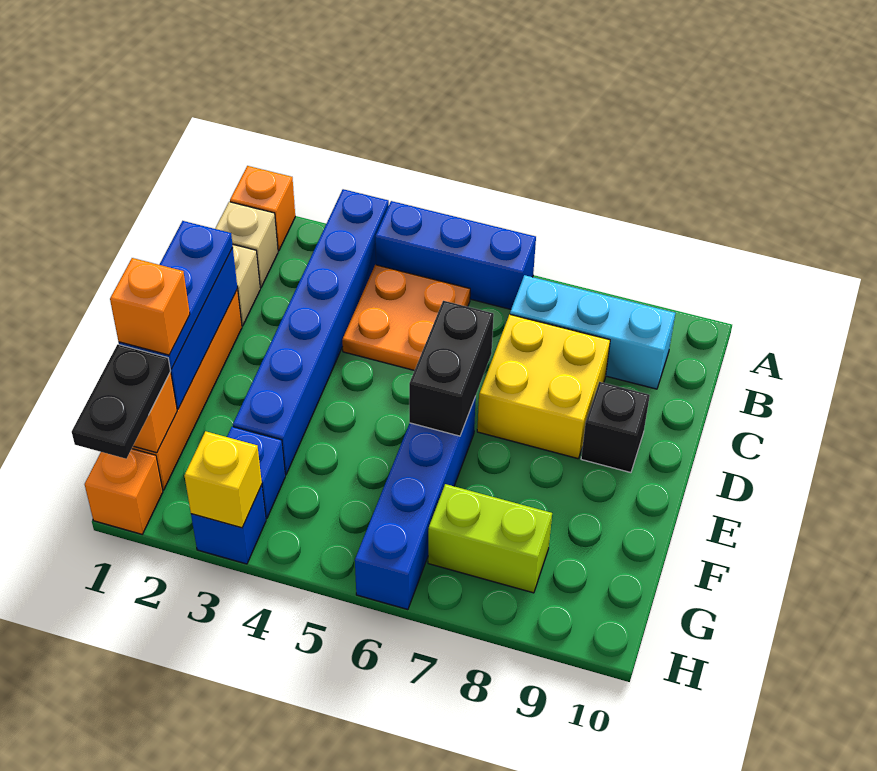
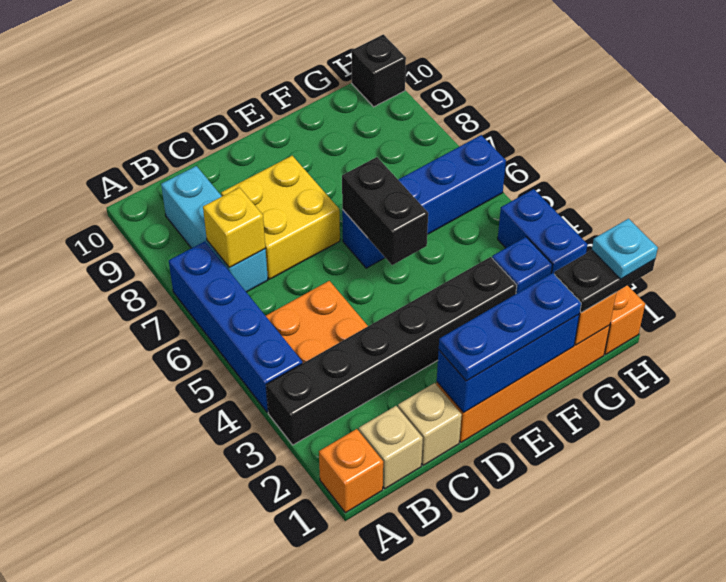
blue brick A3:F3 level 1 -> black brick A3:F3 level 1
blue brick A4:A6 level 1 -> blue brick A4:A7 level 1
black brick D6:E6 level 2 -> black brick E5:E6 level 2
black brick D9 level 1 -> black brick H10 level 1
orange brick F1 level 4 -> none
lime brick G7:G8 level 1 -> none
none -> cyan plate H1 level 4
blue brick H3 level 1 -> blue brick H3:H4 level 1
yellow brick H3 level 2 -> yellow brick B7 level 2

